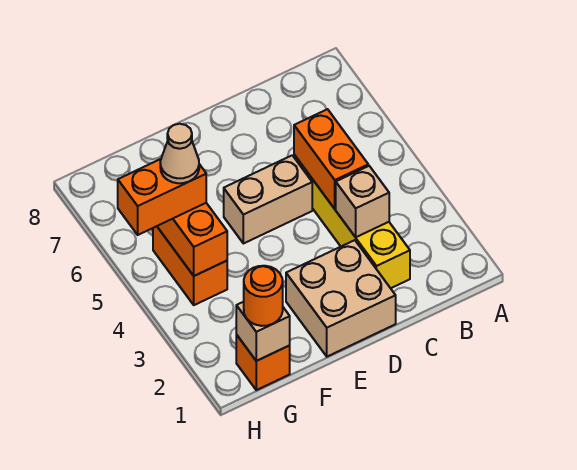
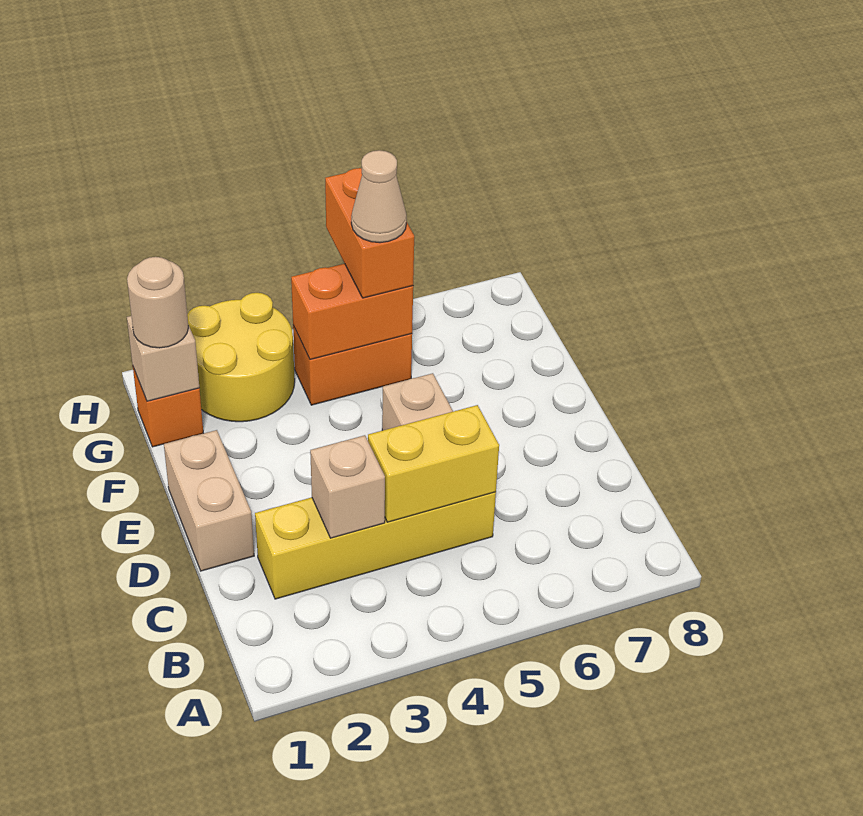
orange brick C4:C5 level 2 -> yellow brick C4:C5 level 2
tan brick D1:E2 level 1 -> tan brick D1:E1 level 1
orange round brick G1 level 3 -> tan round brick G1 level 3
none -> yellow round brick G2:H3 level 1

